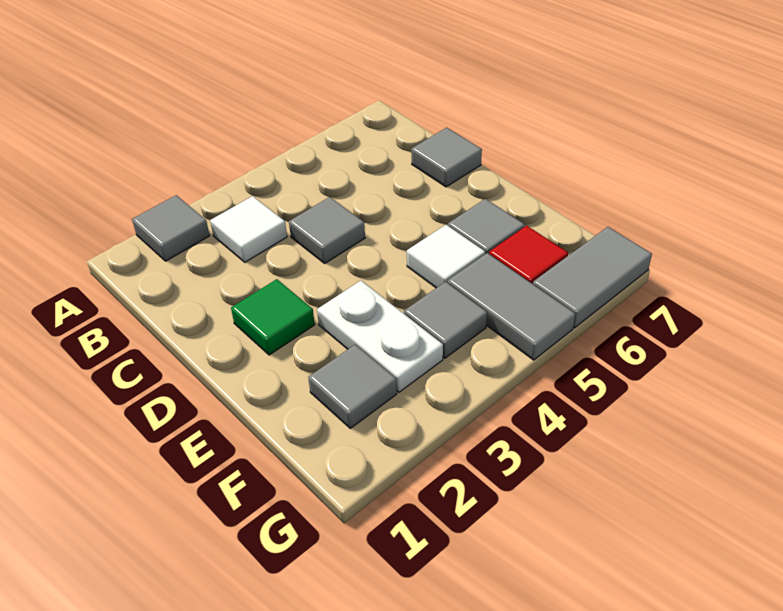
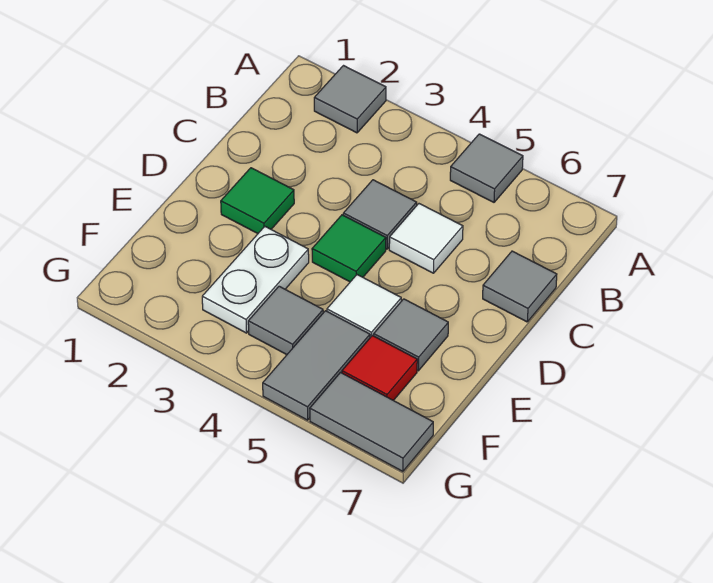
white tile B3 level 1 -> white tile C5 level 1
none -> green tile D4 level 1
grey tile F2 level 1 -> grey tile A5 level 1

